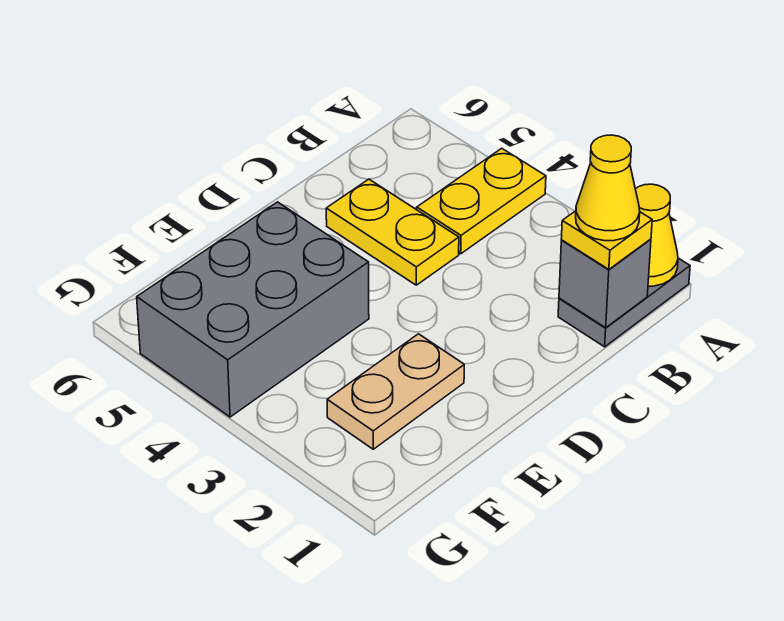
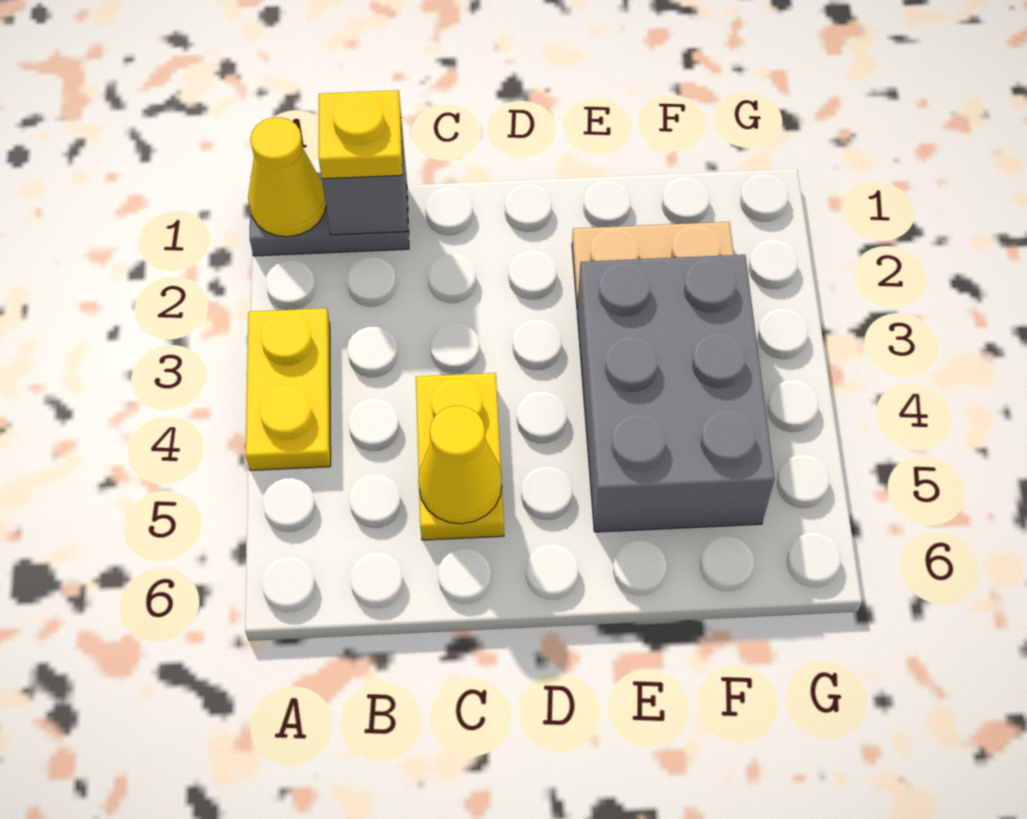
yellow plate A4:B4 level 1 -> yellow plate A3:A4 level 1
yellow cone B1 level 4 -> yellow cone C5 level 2
grey brick E4:G5 level 1 -> grey brick E3:F5 level 1

